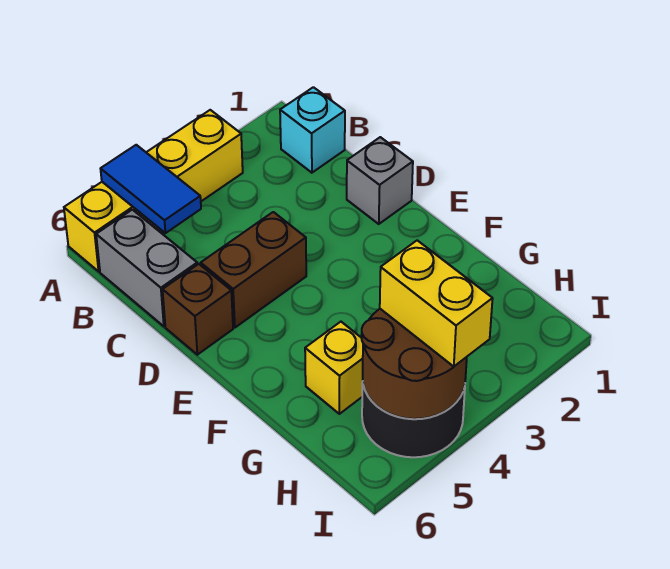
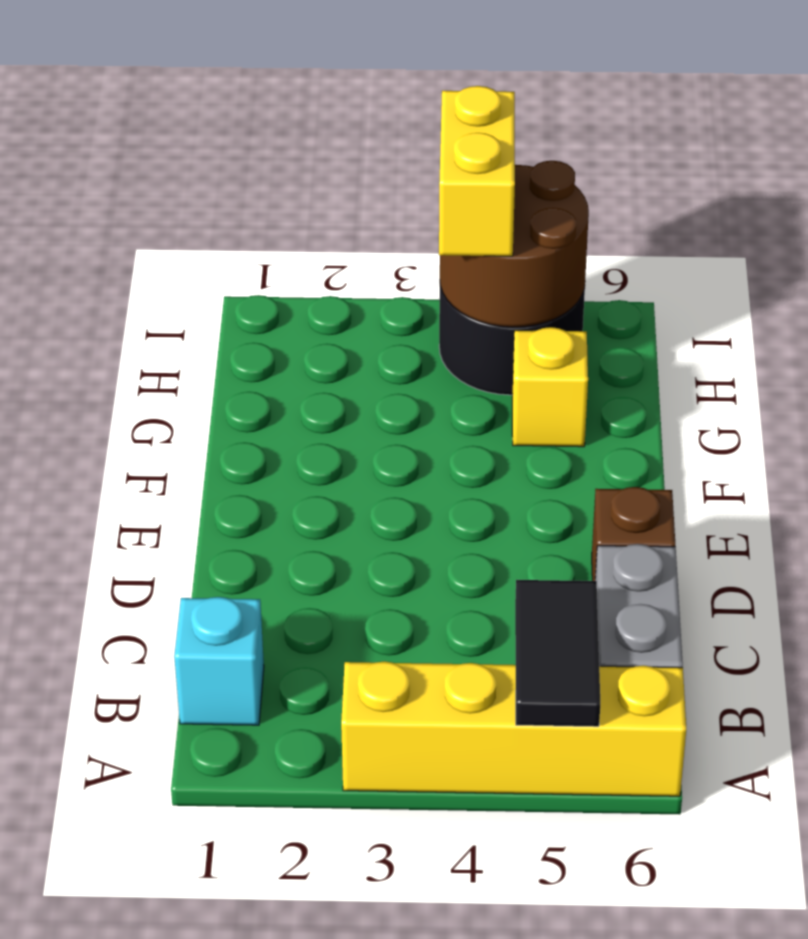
blue tile A5:B5 level 2 -> black tile A5:B5 level 2
grey brick D1 level 1 -> none
brown brick D4:D5 level 1 -> none

